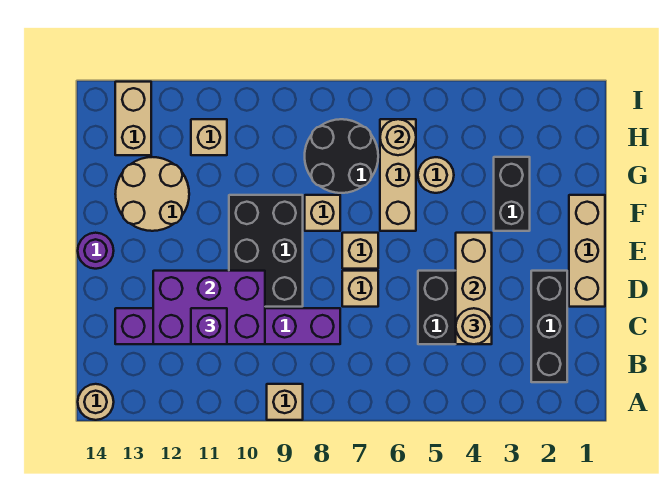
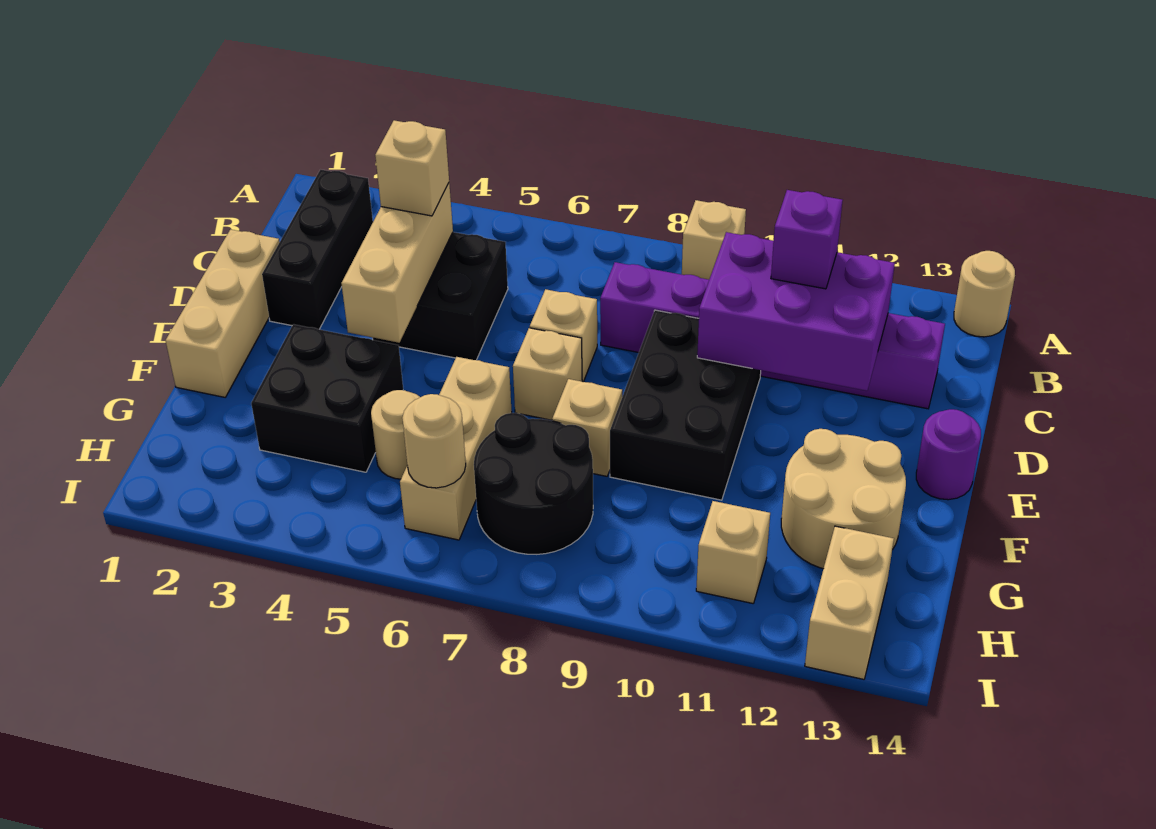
tan round brick C4 level 3 -> tan brick C4 level 3
black brick F3:G3 level 1 -> black brick F3:G4 level 1

